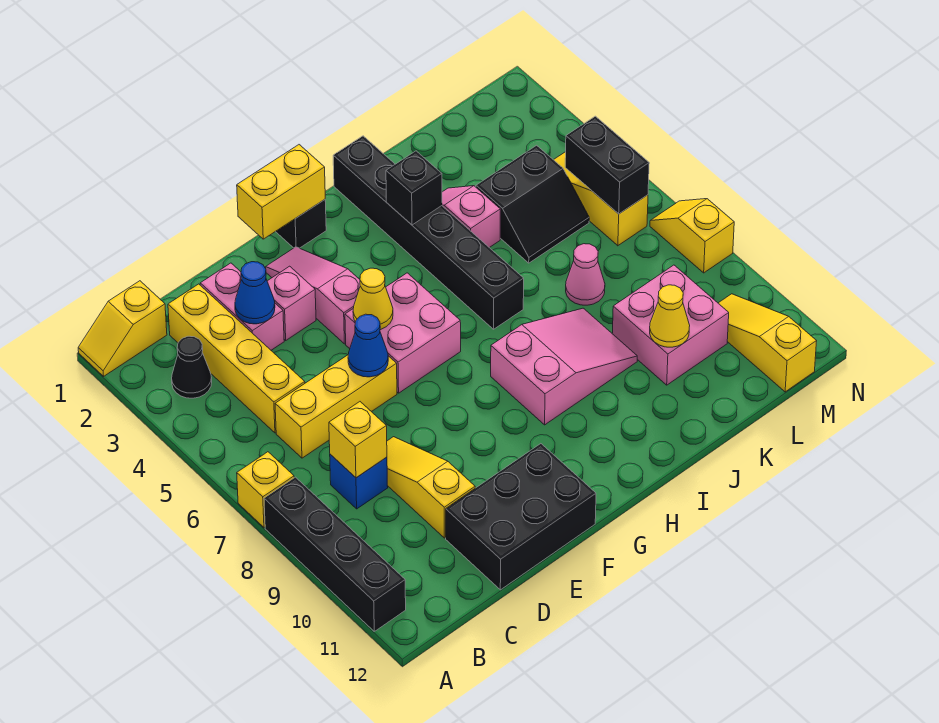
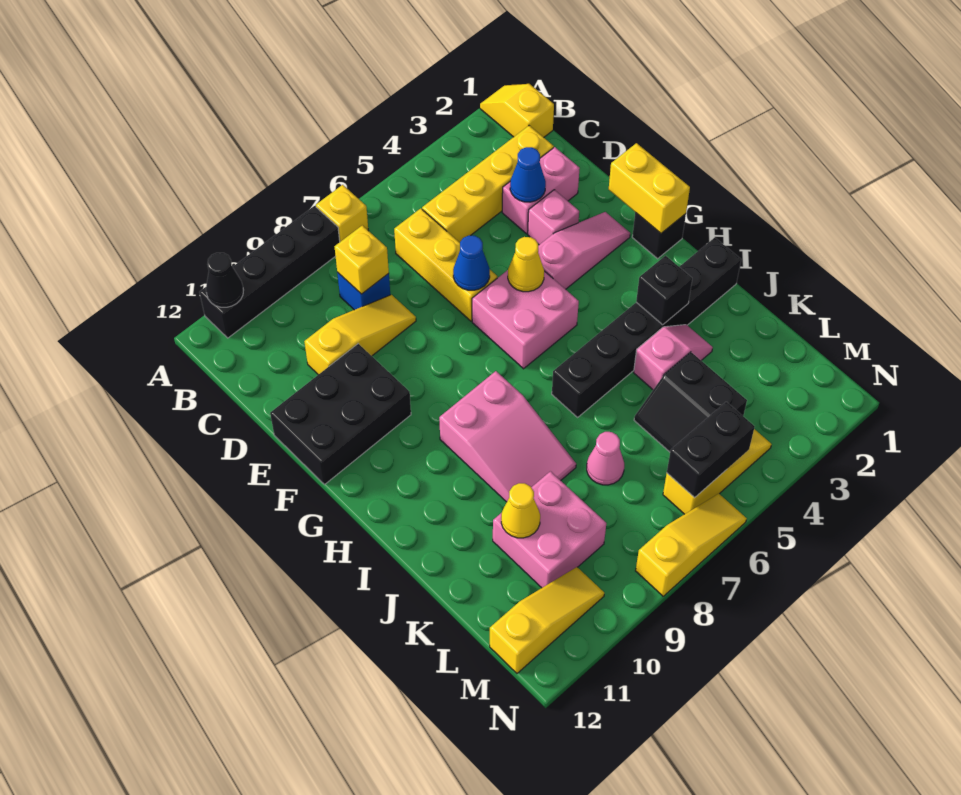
black cone B3 level 1 -> black cone A11 level 2
black brick D11:F12 level 1 -> black brick E10:F12 level 1
yellow slope N7:N8 level 1 top 8 -> yellow slope N6:N8 level 1 top 8

